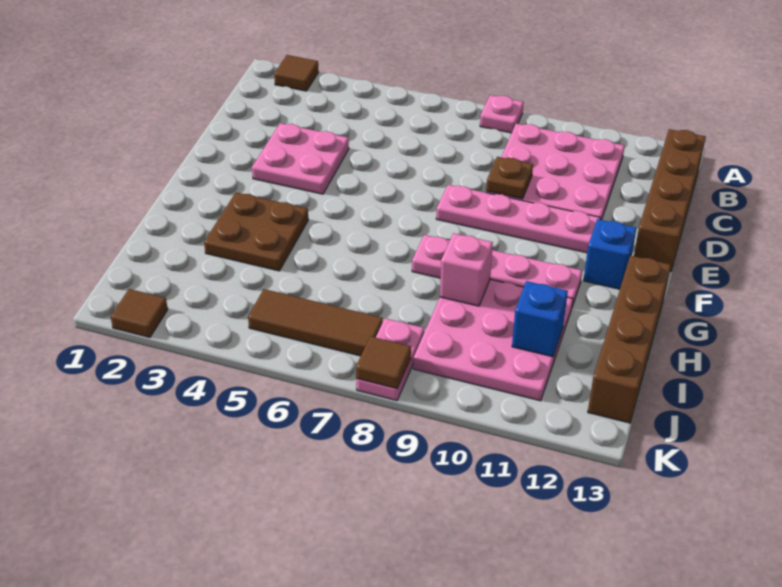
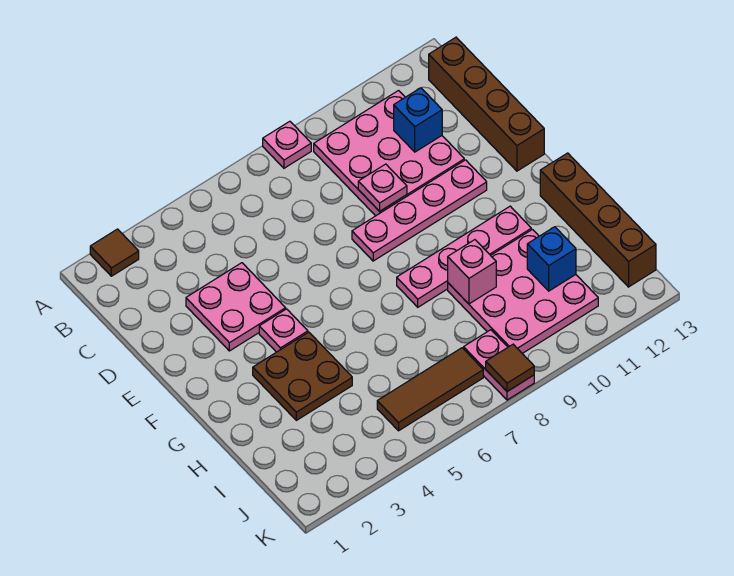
brown plate D9 level 2 -> pink plate D9 level 2
none -> pink plate F4 level 1
blue brick F12 level 1 -> blue brick C11 level 2
brown tile K2 level 1 -> none

